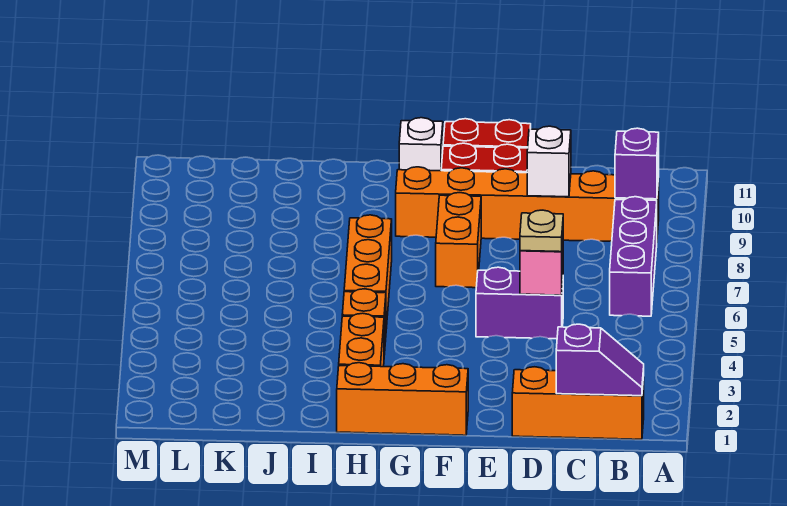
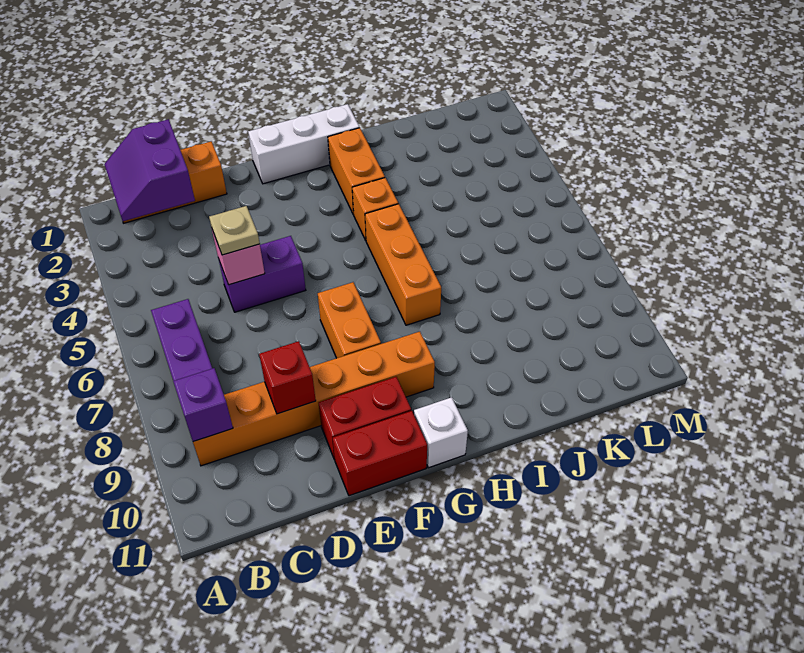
purple slope B1:C1 level 2 top C -> purple slope B1:C2 level 2 top C
white brick D9 level 2 -> red brick D9 level 2
orange brick F1:H1 level 1 -> white brick F1:H1 level 1

